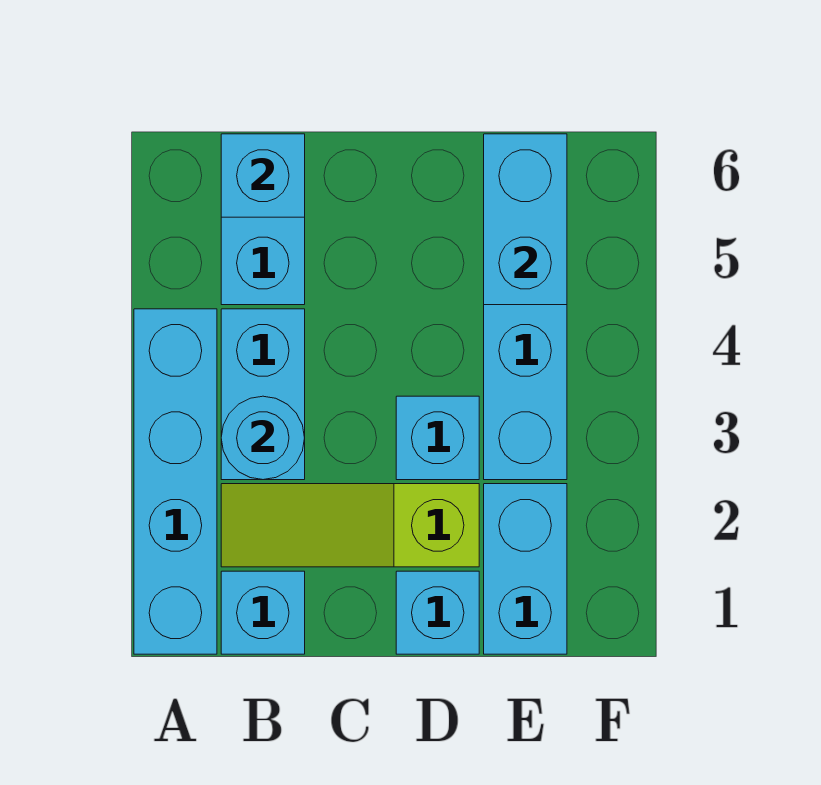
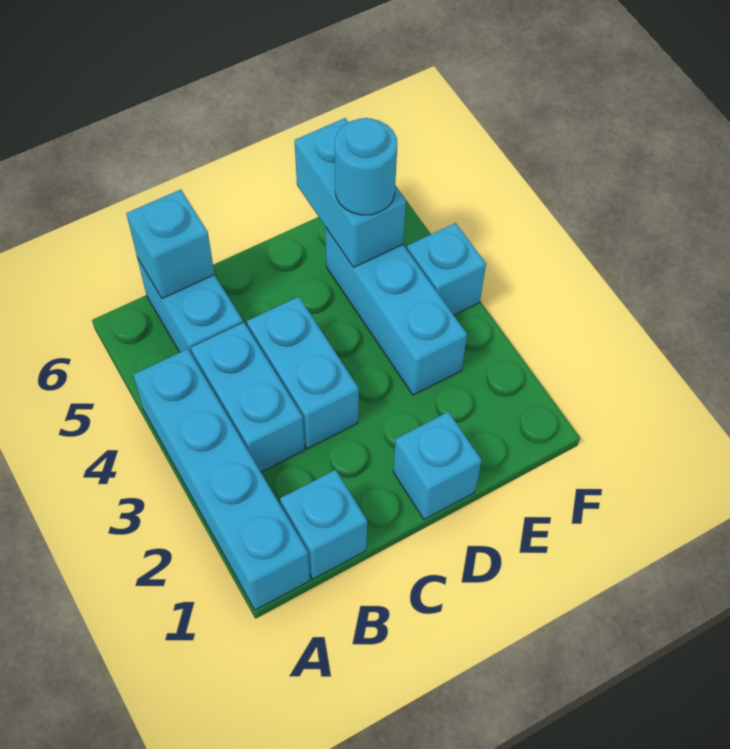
lime slope B2:D2 level 1 top D -> none
cyan round brick B3 level 2 -> cyan round brick E5 level 3
cyan brick D3 level 1 -> cyan brick F4 level 1
cyan brick E1:E2 level 1 -> cyan brick C3:C4 level 1

